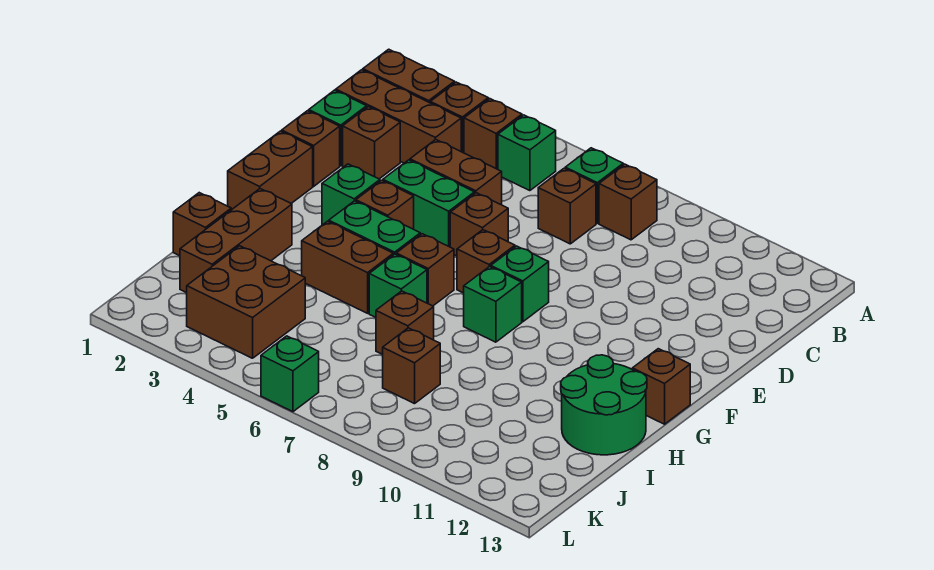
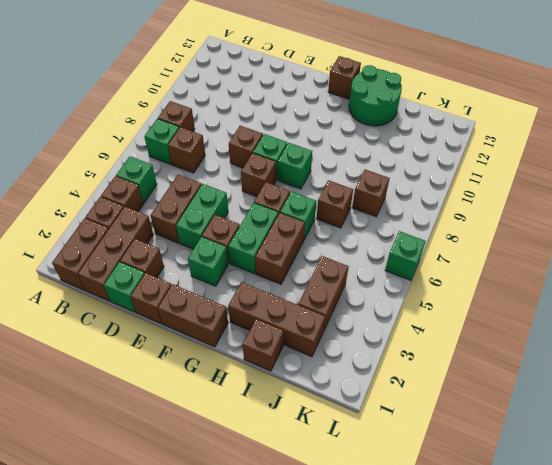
brown brick E6 level 1 -> brown brick E8 level 1
brown brick J3:K4 level 1 -> brown brick J3:J4 level 1

